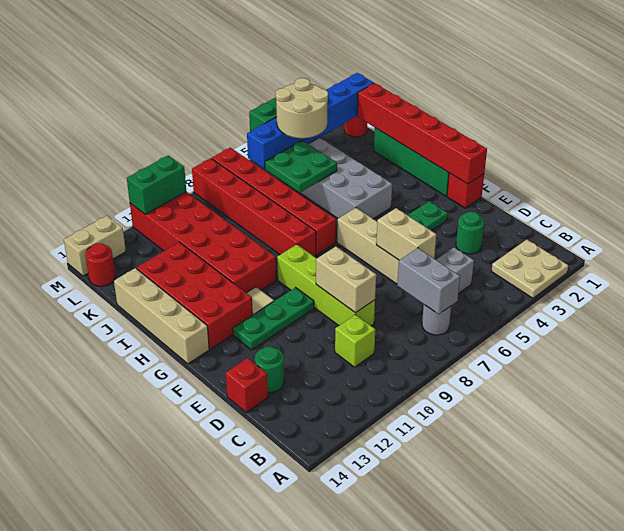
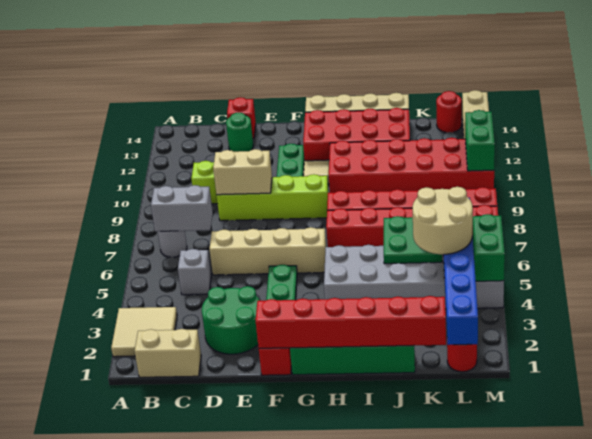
tan plate A2:B3 level 1 -> tan tile A2:B3 level 1
green round brick D3 level 1 -> green round brick D2:E3 level 1
tan brick D6:E6 level 2 -> tan brick B1:C1 level 1

